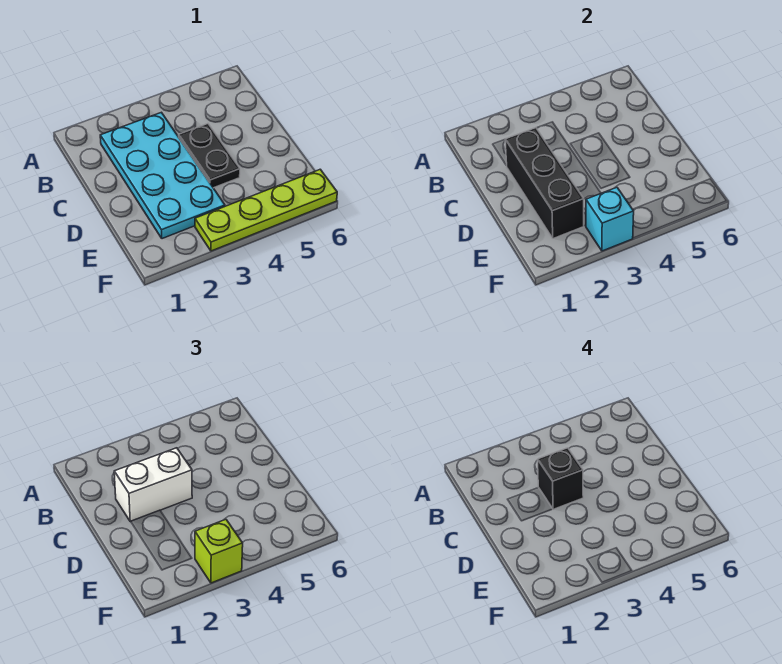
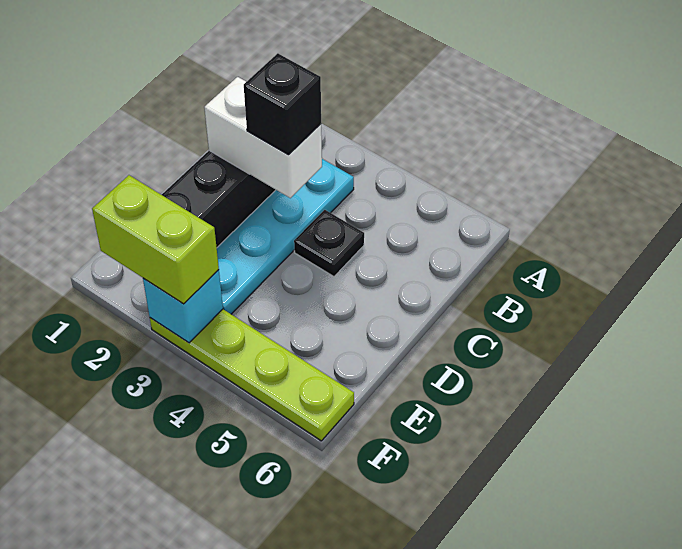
black plate C4:D4 level 1 -> black plate C4 level 1
lime brick F3 level 3 -> lime brick F2:F3 level 3

